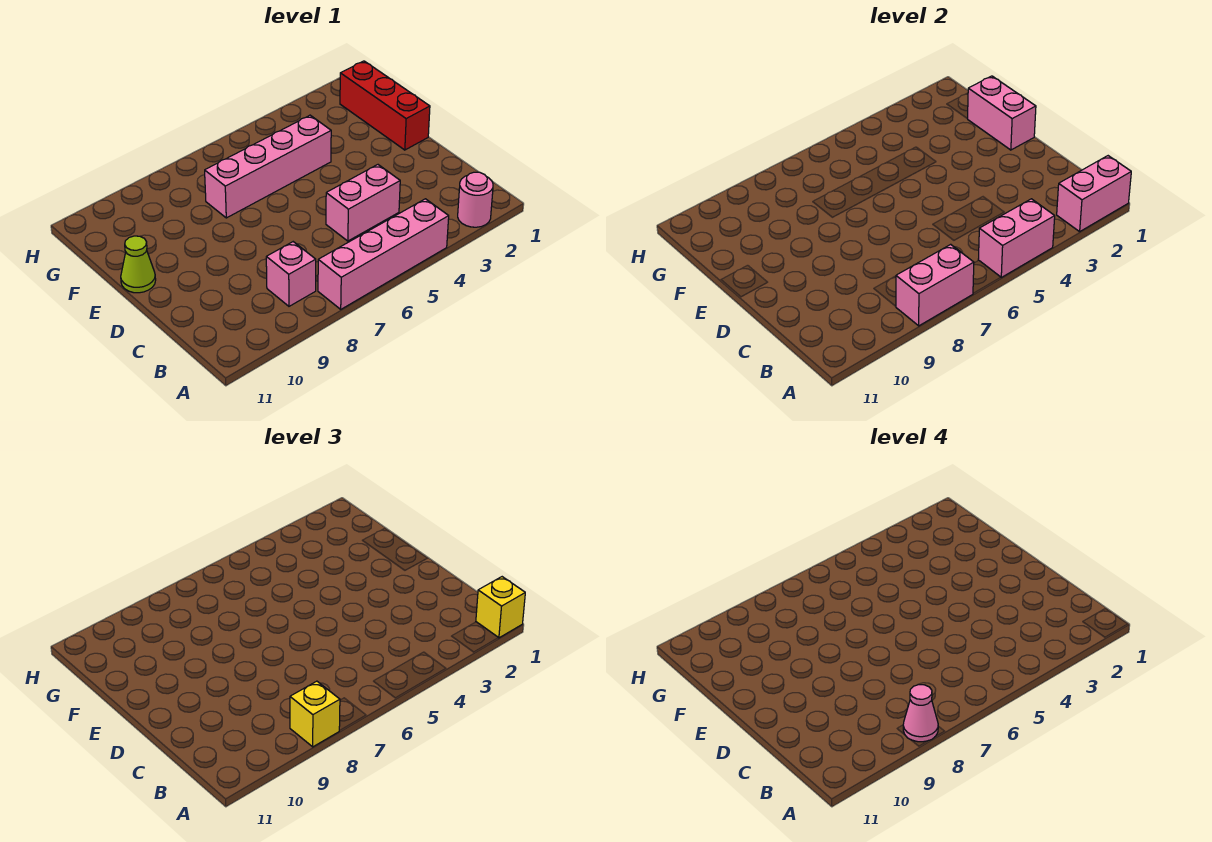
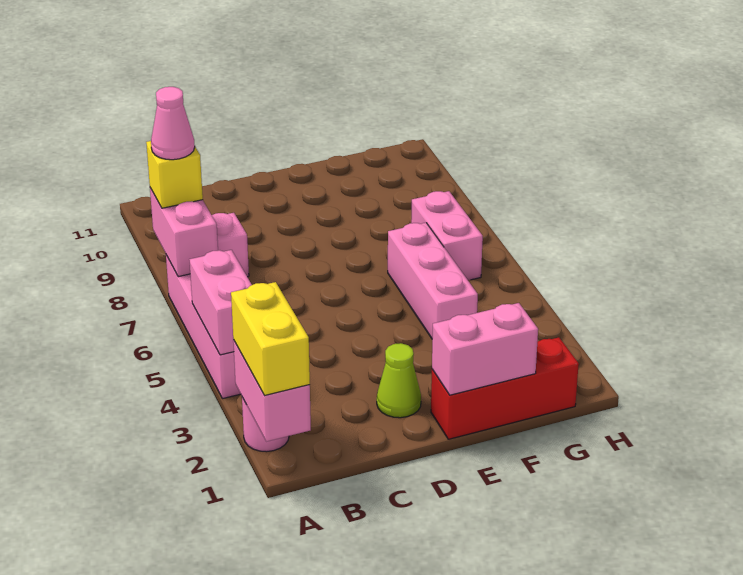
yellow brick A1 level 3 -> yellow brick A1:A2 level 3
pink brick C4:C5 level 1 -> pink brick G6:G7 level 1
lime cone E11 level 1 -> lime cone D2 level 1
pink brick F4:F7 level 1 -> pink brick F4:F6 level 1

